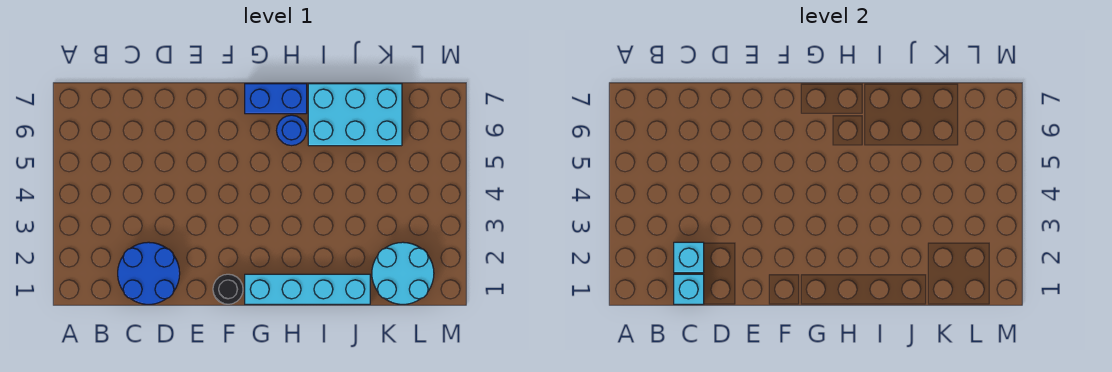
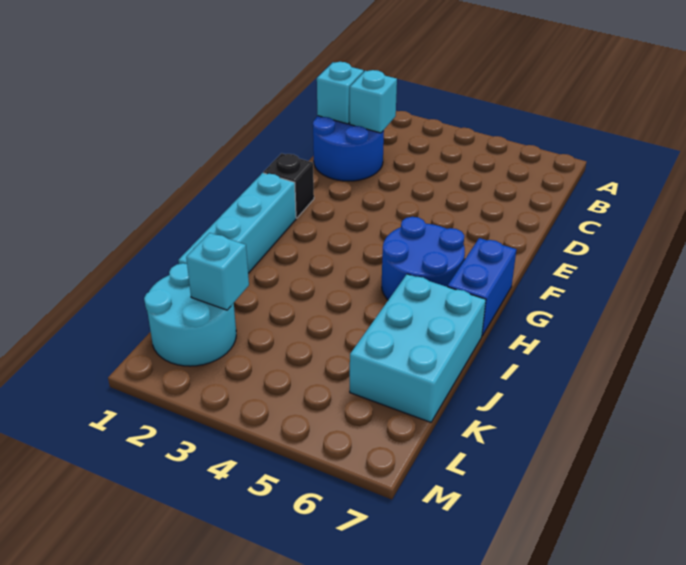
black round brick F1 level 1 -> black brick F1 level 1
blue round brick H6 level 1 -> blue round brick G5:H6 level 1
none -> cyan brick K2 level 2

